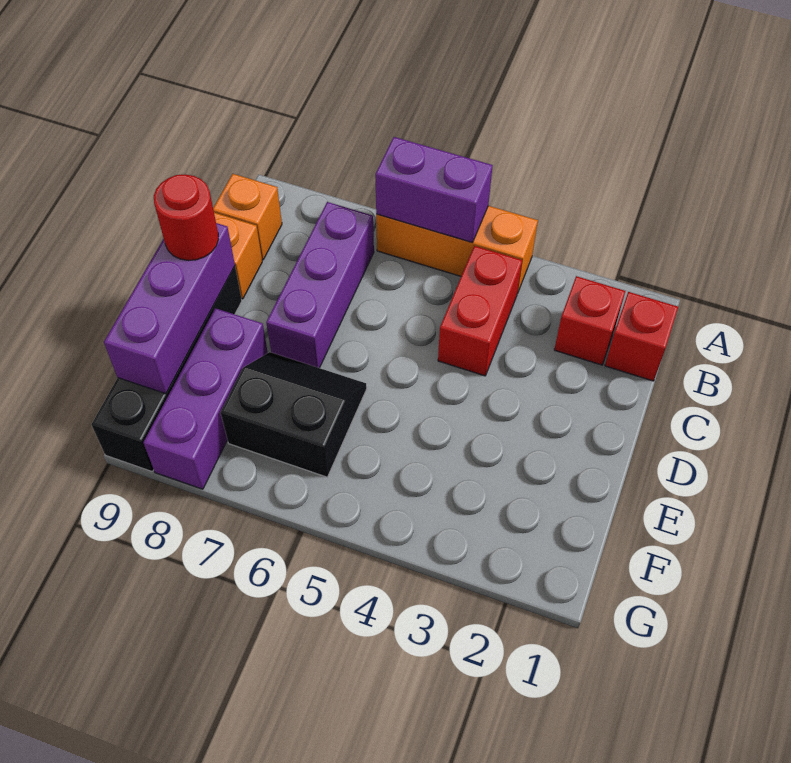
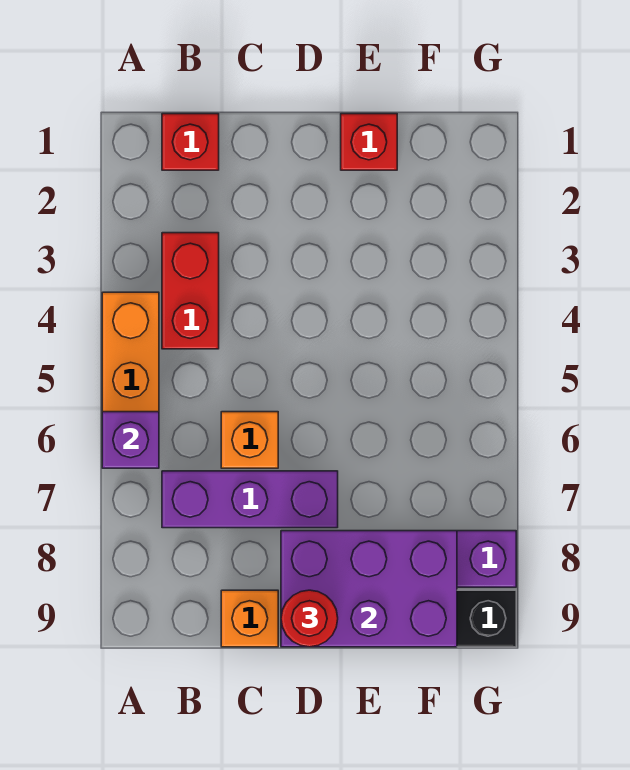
purple brick A5:A6 level 2 -> purple brick A6 level 2
red brick B2 level 1 -> red brick E1 level 1
red brick B4:C4 level 1 -> red brick B3:B4 level 1
orange brick B9 level 1 -> orange brick C6 level 1
purple brick D9:F9 level 2 -> purple brick D8:F9 level 2
black slope E6:F7 level 1 top F -> none

